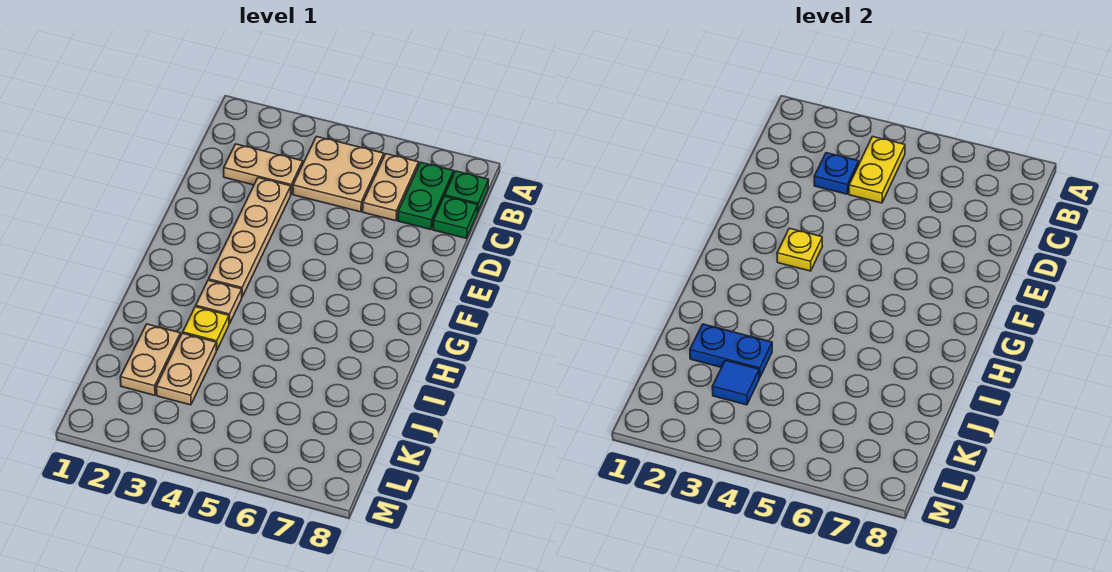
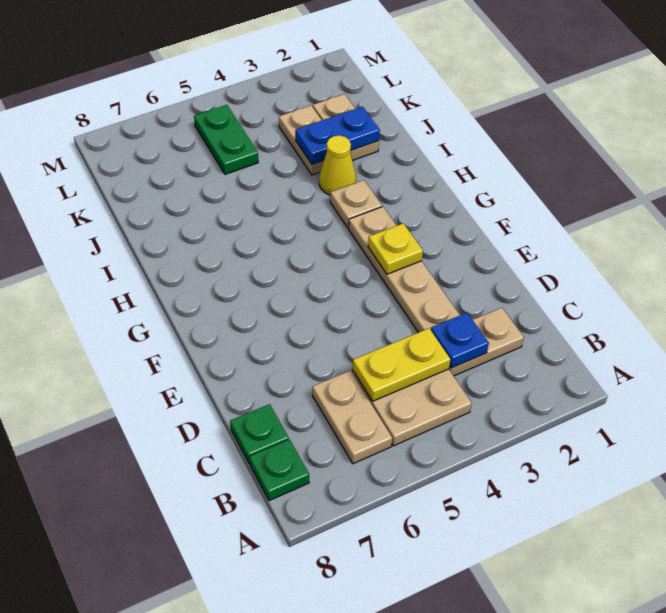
yellow plate B4:C4 level 2 -> yellow plate C4:C5 level 2
green plate B7:C7 level 1 -> green plate K5:L5 level 1
yellow plate I3 level 1 -> yellow cone I3 level 1
blue tile K3 level 2 -> none

